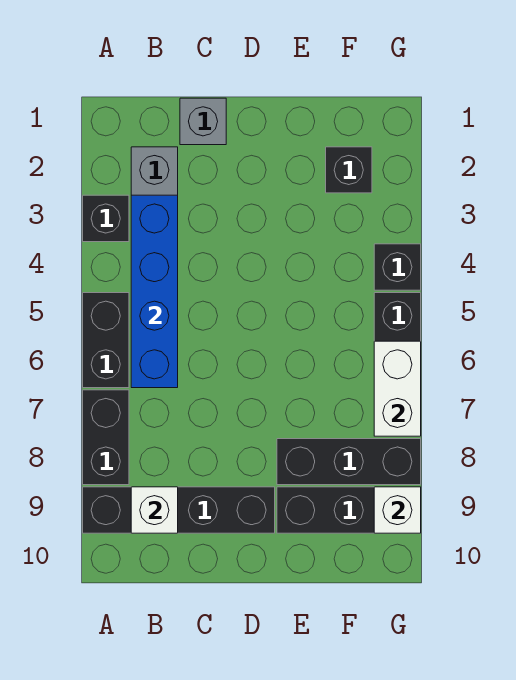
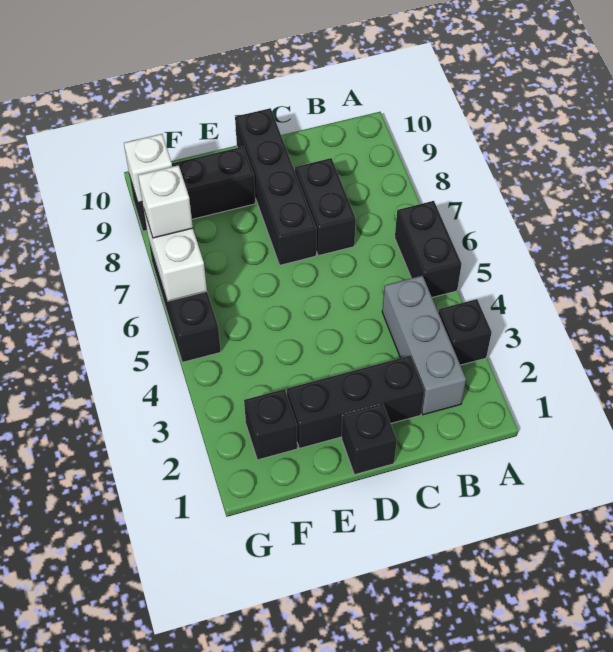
black brick A7:A8 level 1 -> black brick C7:C8 level 1
black brick A9:D9 level 1 -> black brick D7:D10 level 1
blue brick B3:B6 level 2 -> none
white brick B9 level 2 -> white brick G7 level 3
grey brick C1 level 1 -> none
black brick E8:G8 level 1 -> black brick C2:E2 level 1
black brick G4 level 1 -> black brick D1 level 1

